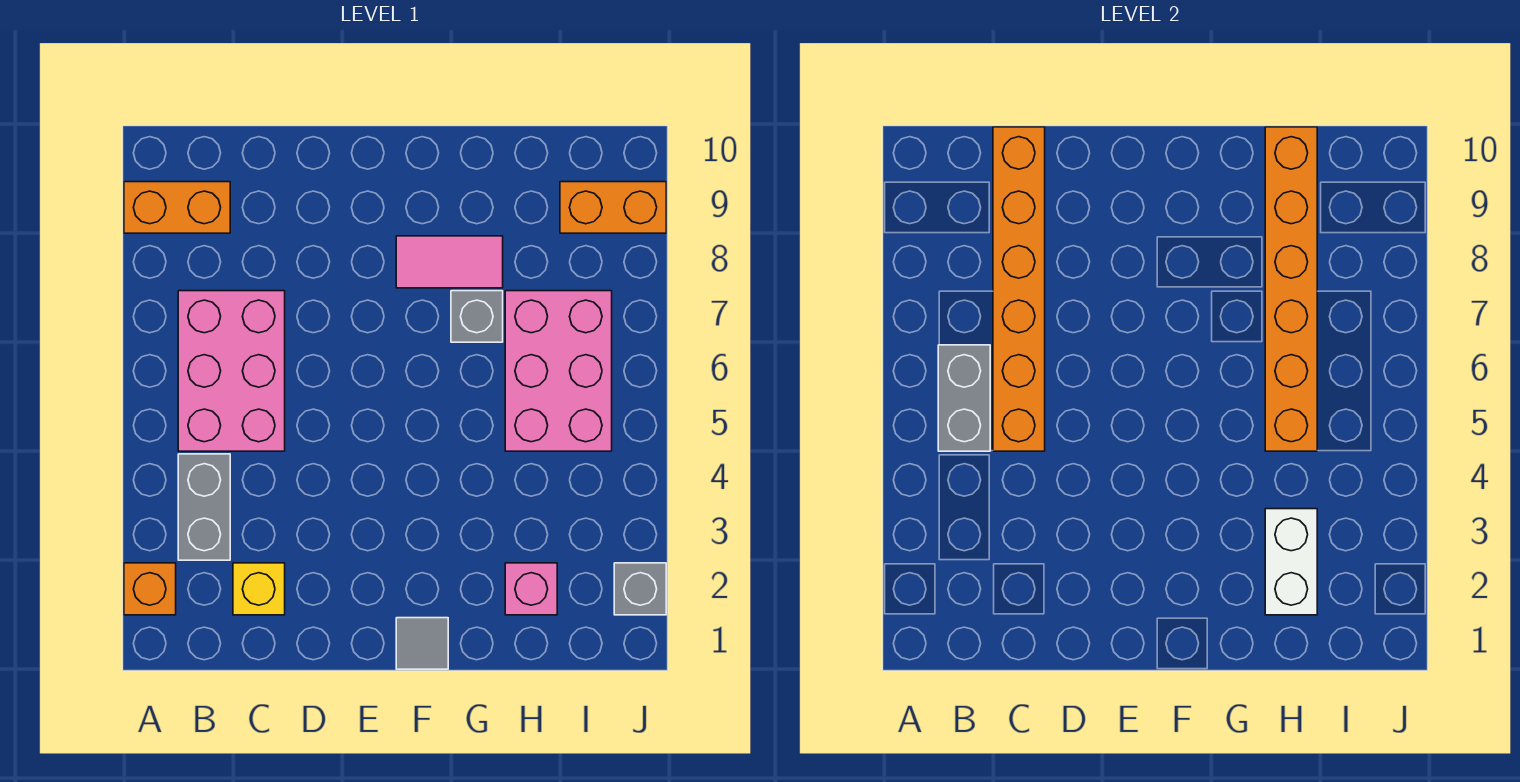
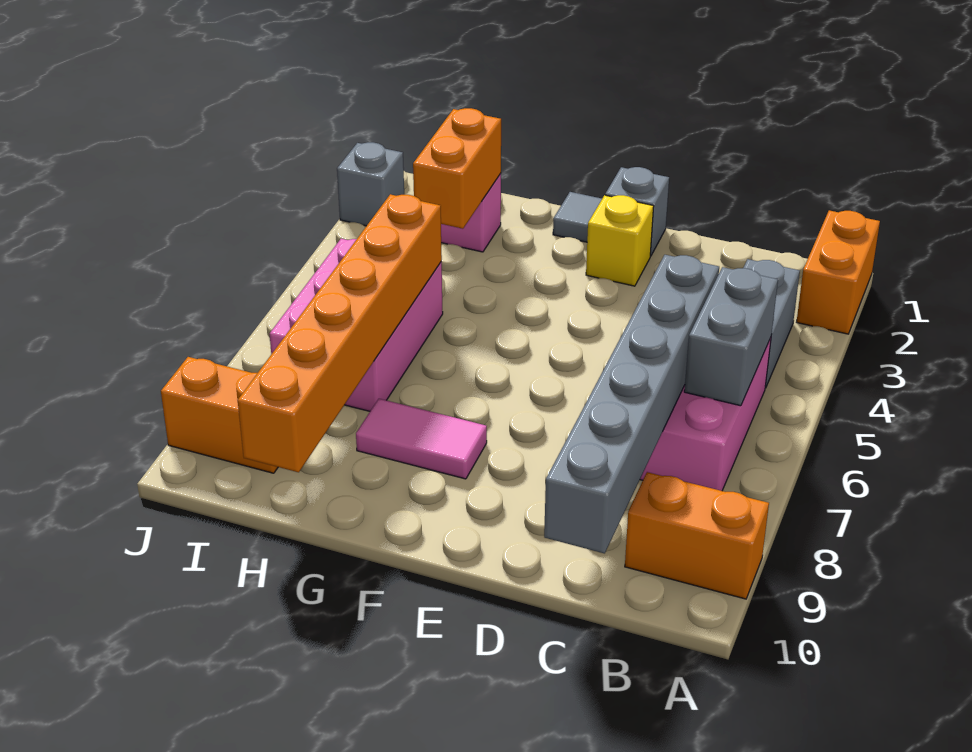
orange brick A2 level 1 -> orange brick A1:A2 level 1
yellow brick C2 level 1 -> yellow brick E2 level 1
orange brick C5:C10 level 2 -> grey brick C5:C10 level 2
grey brick G7 level 1 -> grey brick E1 level 1
white brick H2:H3 level 2 -> orange brick H2:H3 level 2

